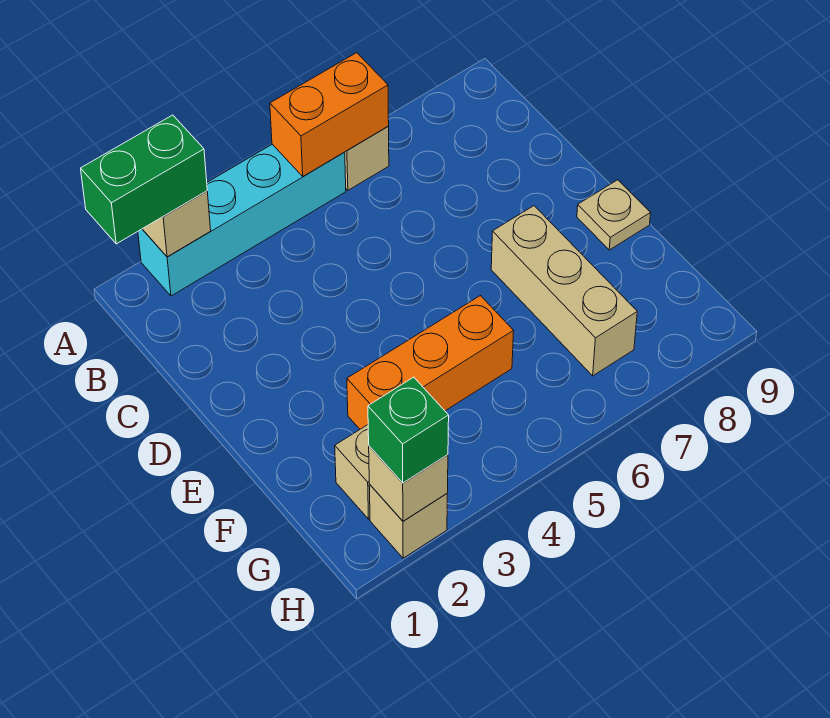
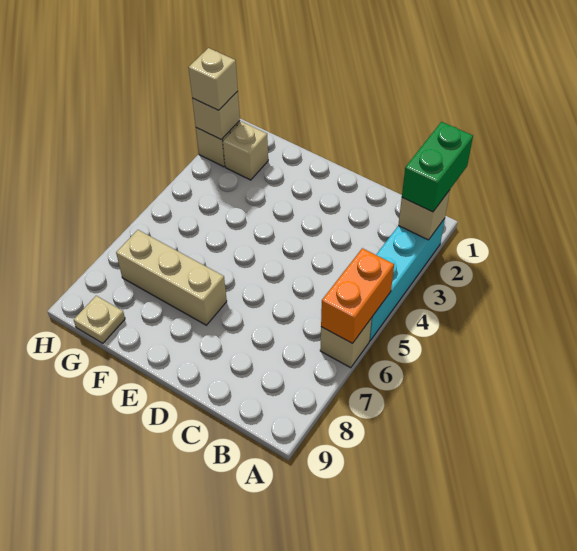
tan plate E9 level 1 -> tan plate G9 level 1
orange brick F3:F5 level 1 -> none
green brick H2 level 3 -> tan brick H2 level 3

